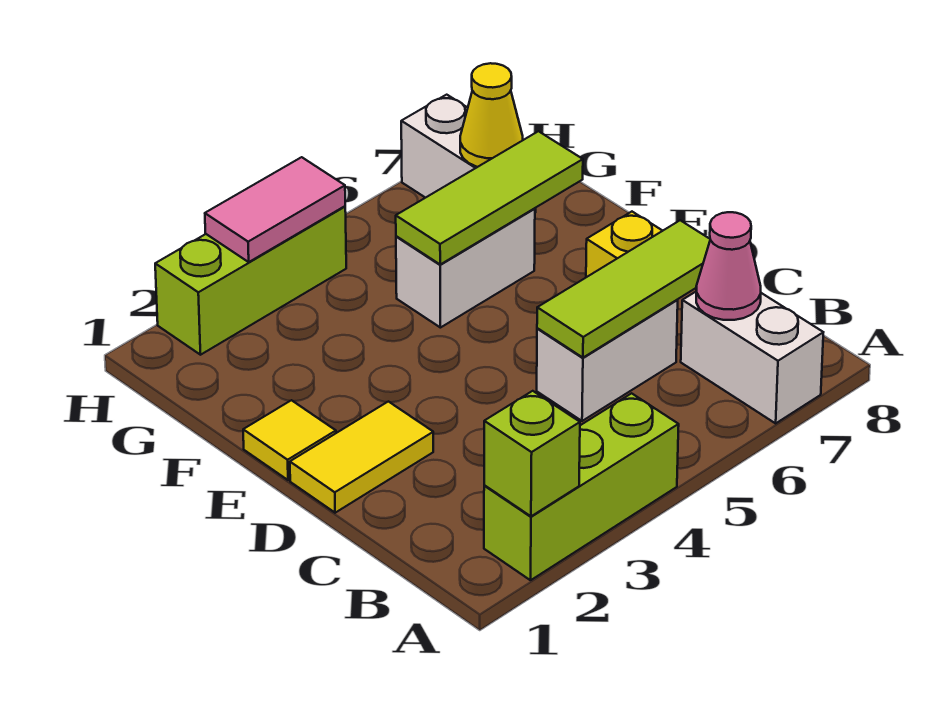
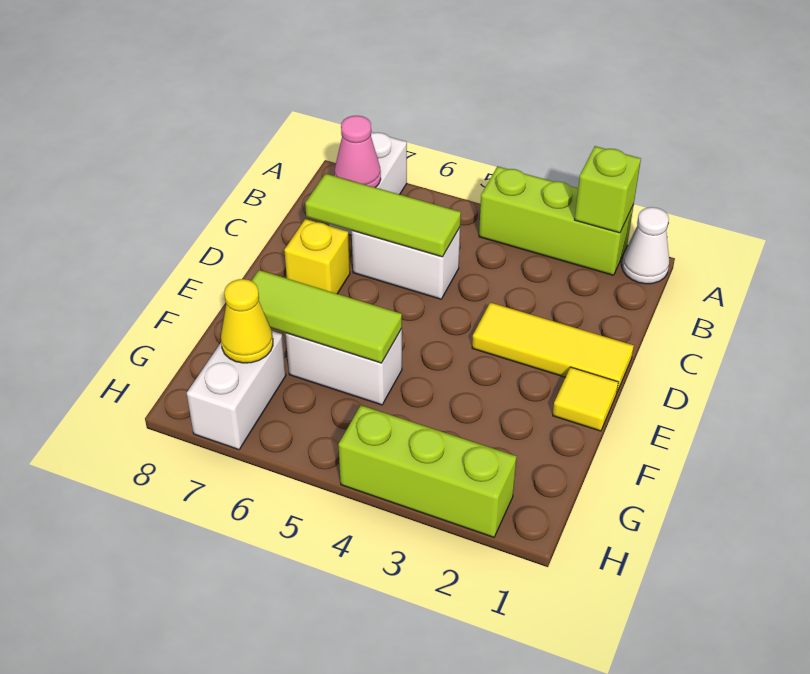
none -> white cone A1 level 1
yellow tile D1:D2 level 1 -> yellow tile D1:D3 level 1
pink tile H3:H4 level 2 -> none

